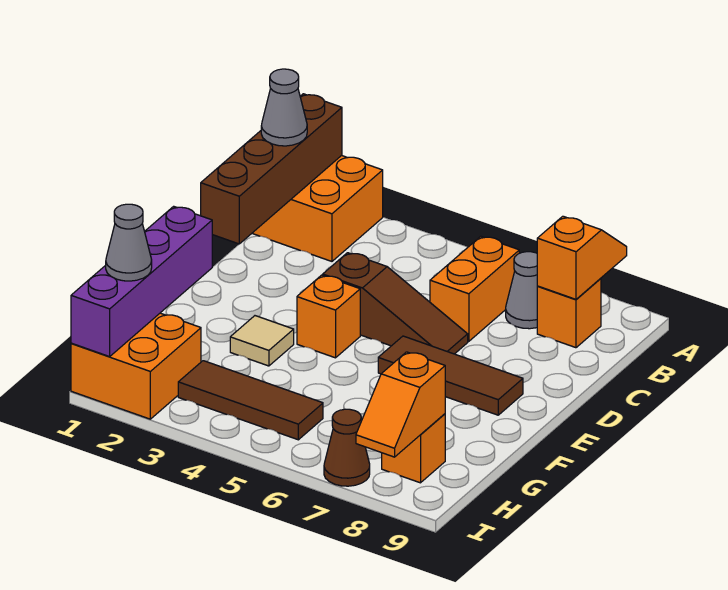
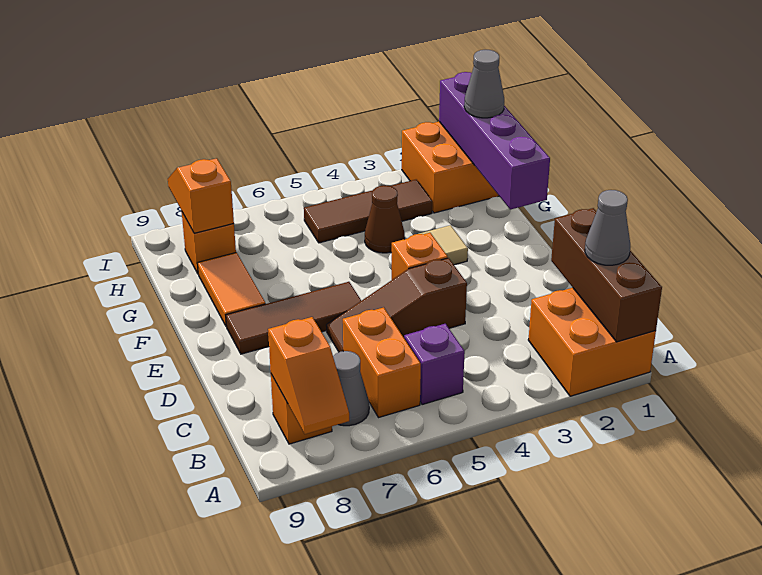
brown brick A1:D1 level 2 -> brown brick A1:C1 level 2
none -> purple brick B5 level 1
none -> orange tile F8:G8 level 1
brown cone I7 level 1 -> brown cone G4 level 1

